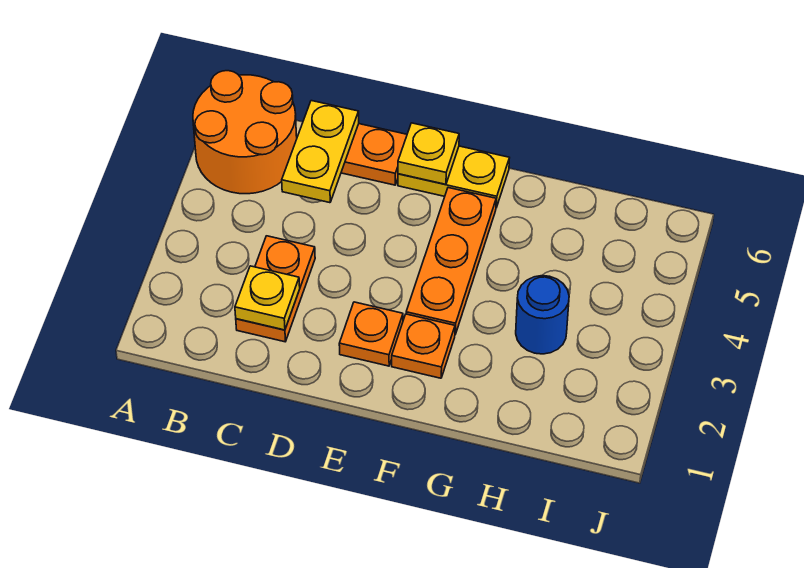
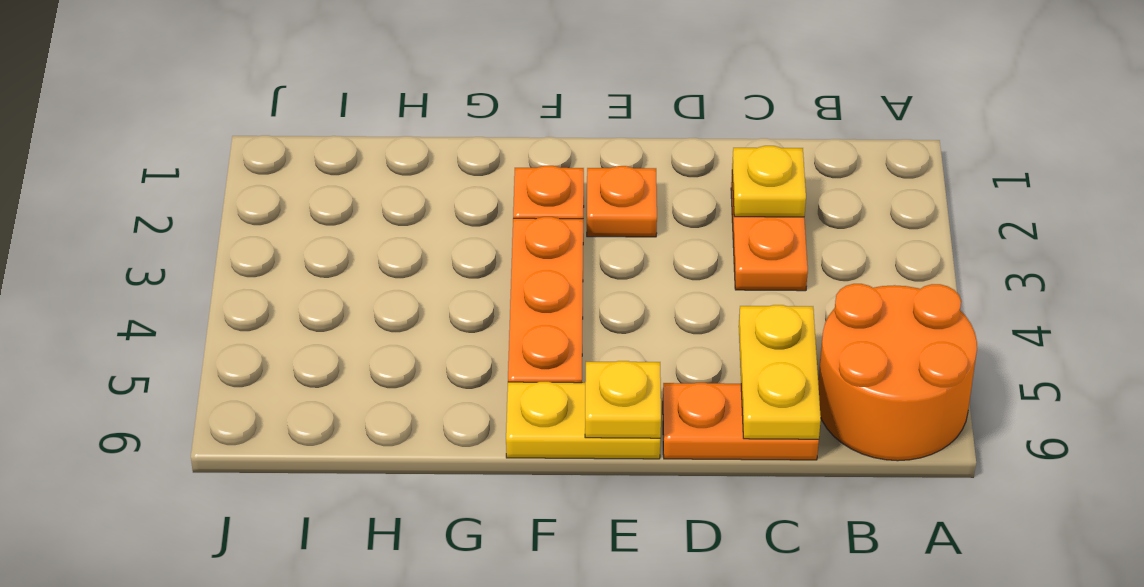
blue round brick H3 level 1 -> none

